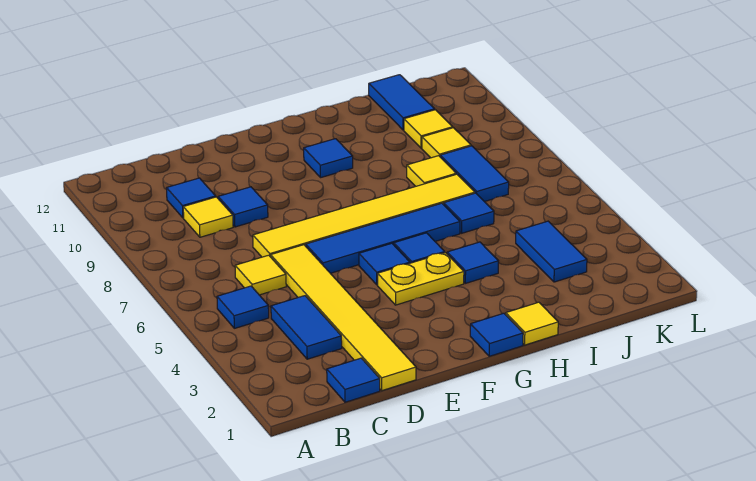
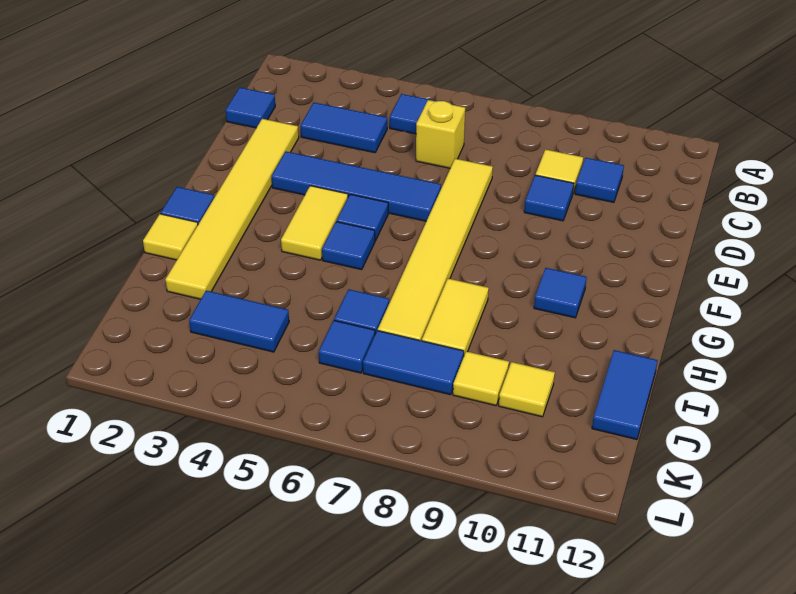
yellow tile C6 level 1 -> yellow brick C6 level 1
yellow tile D1:D6 level 1 -> yellow tile D2:I2 level 1
blue tile E6:H6 level 1 -> blue tile E3:E6 level 1
yellow plate F4:G4 level 1 -> yellow tile F4:G4 level 1
blue tile H4 level 1 -> blue tile J6 level 1
yellow tile I8 level 1 -> yellow tile H8:I8 level 1
blue tile J11:J12 level 1 -> blue tile I12:J12 level 1

